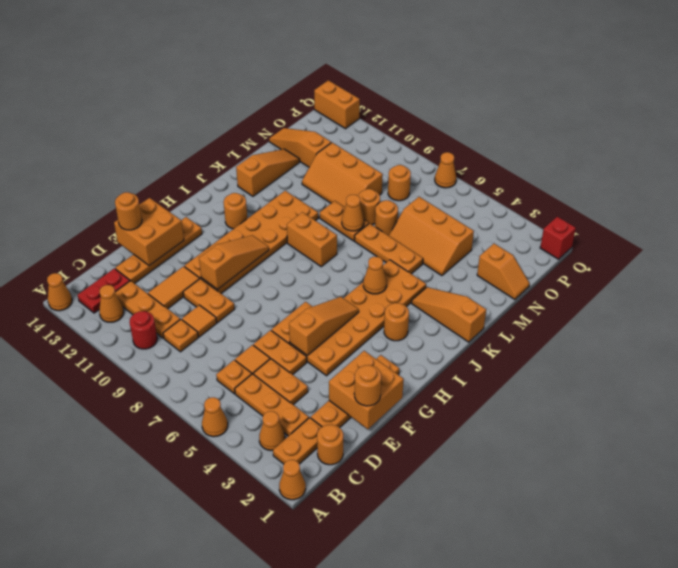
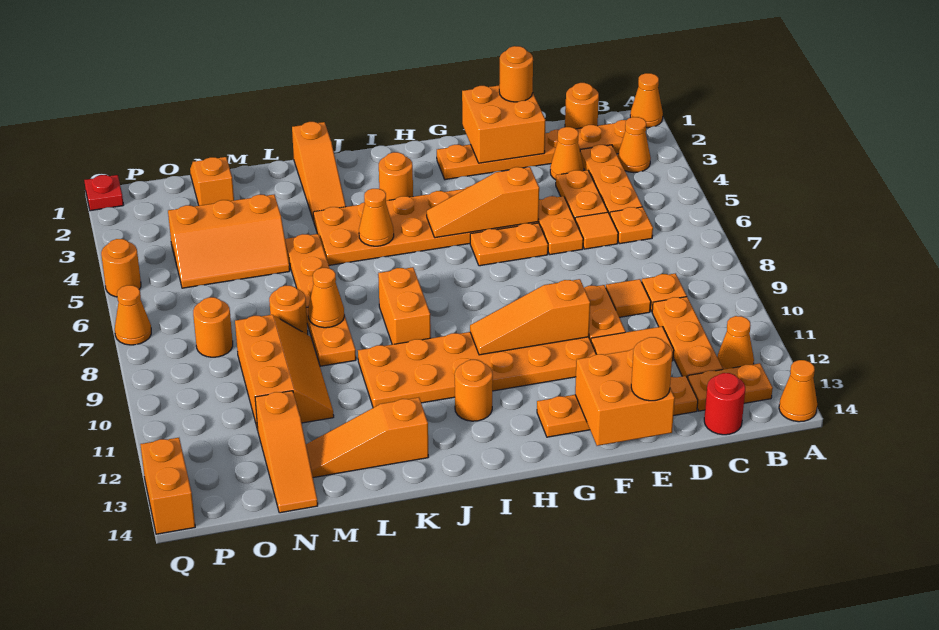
orange cone A5 level 1 -> orange cone D3 level 1
red round brick B10 level 1 -> red round brick C14 level 1
red plate B13:C13 level 1 -> orange plate B13:C13 level 1
orange slope M4:N6 level 1 top N -> orange slope M4:O5 level 1 top 4
orange round brick M7 level 1 -> orange round brick Q5 level 1
red brick Q1 level 1 -> red plate Q1 level 1

